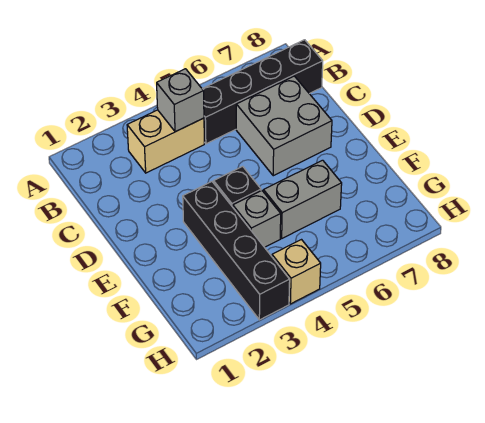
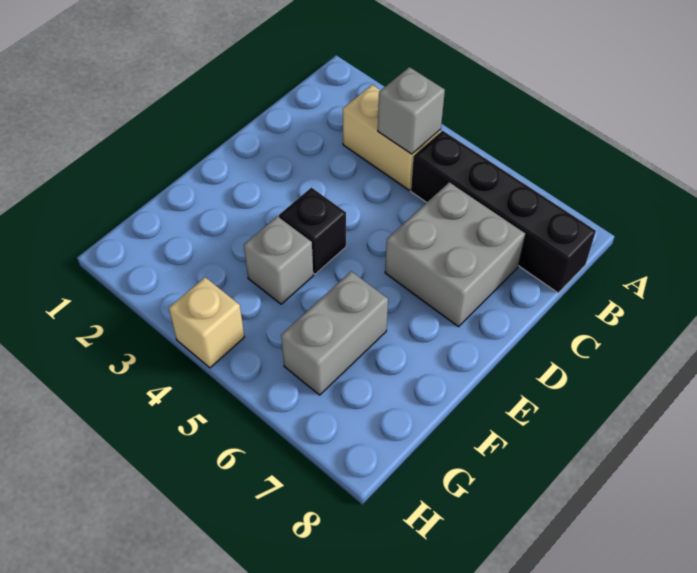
black brick E3:H3 level 1 -> none
grey brick F5:F6 level 1 -> grey brick F6:G6 level 1

